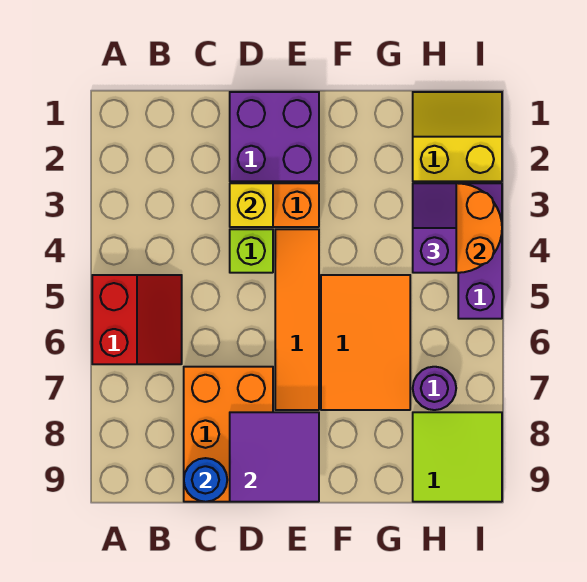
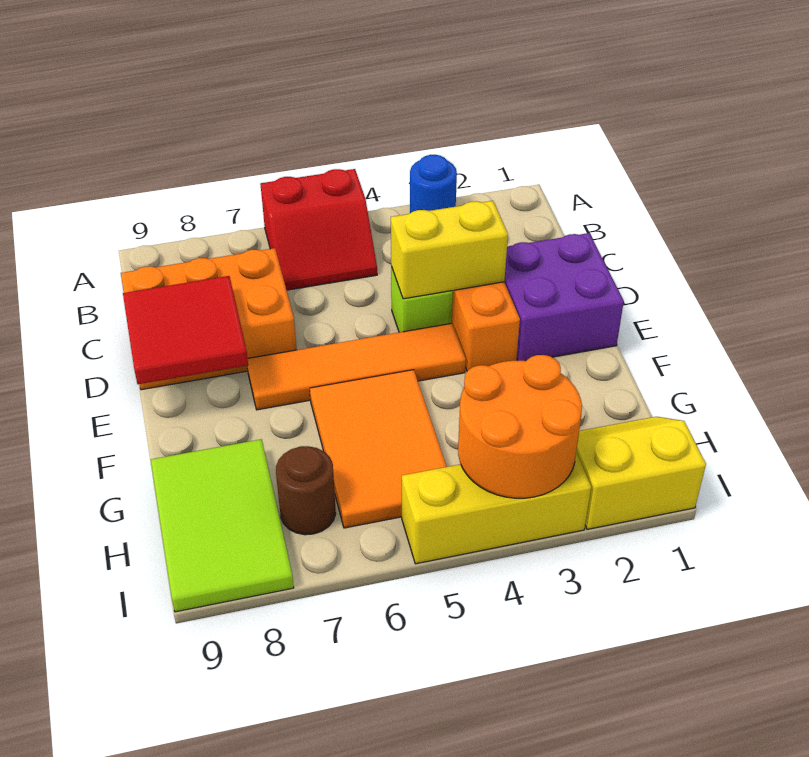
blue round brick C9 level 2 -> blue round brick A3 level 1
yellow brick D3 level 2 -> yellow brick D3:D4 level 2
purple tile D8:E9 level 2 -> red tile D8:E9 level 2
orange tile F5:G7 level 1 -> orange tile F5:H6 level 1
yellow slope H1:I2 level 1 top 2 -> yellow slope H1:I2 level 1 top I
purple slope H3:H4 level 3 top 4 -> none
purple round brick H7 level 1 -> brown round brick H7 level 1
lime tile H8:I9 level 1 -> lime tile G8:I9 level 1
purple brick I3:I5 level 1 -> yellow brick I3:I5 level 1

